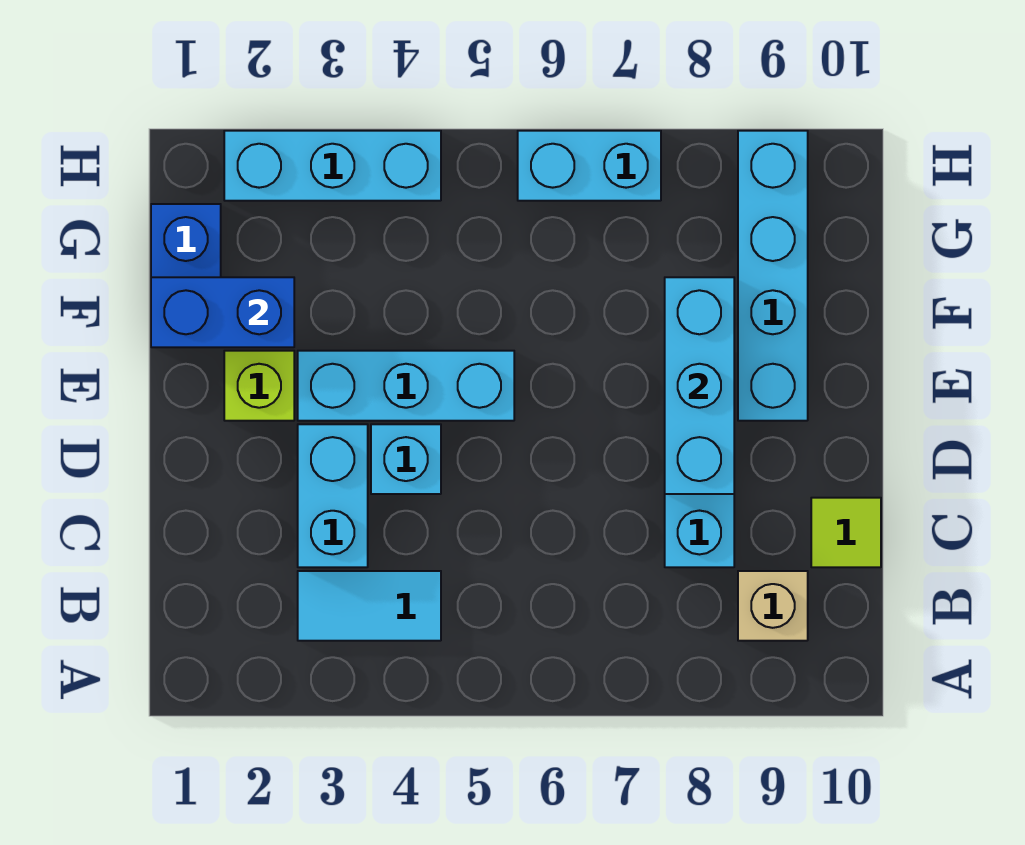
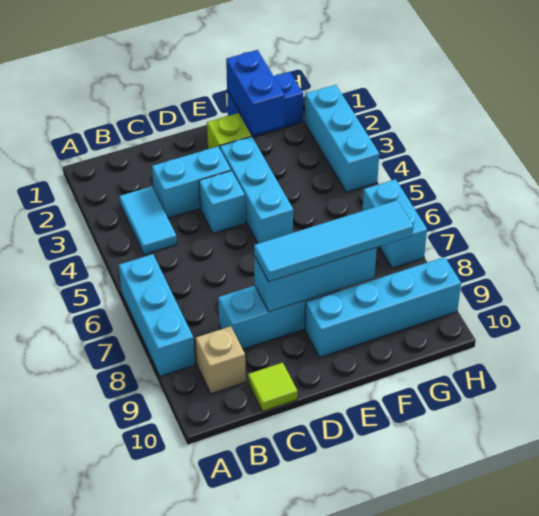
none -> cyan brick A6:A8 level 1
none -> cyan tile D8:G8 level 3

